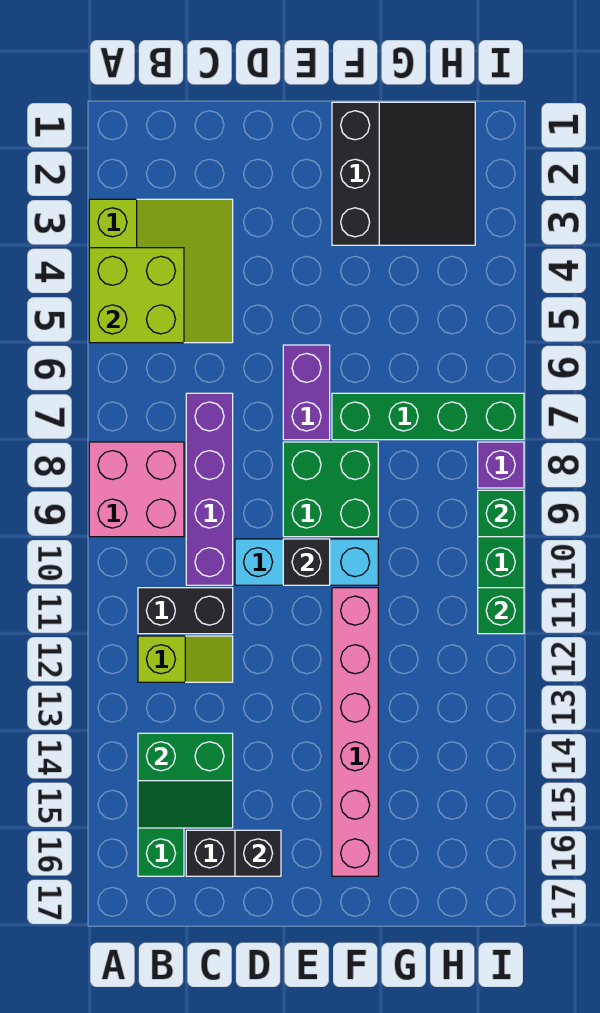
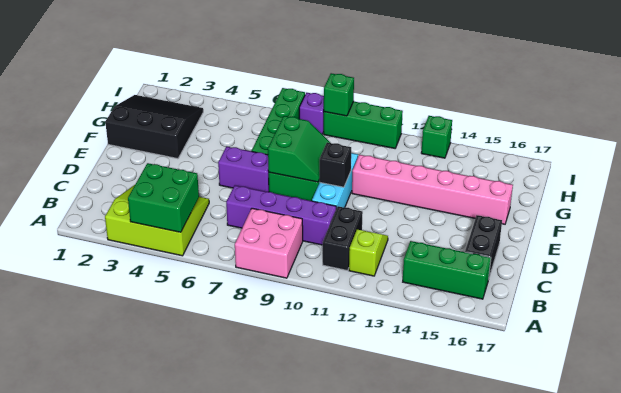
lime brick A4:B5 level 2 -> green brick A4:B5 level 2
green slope B14:C15 level 2 top 14 -> green slope E8:F9 level 2 top 8
black brick D16 level 2 -> none
green brick I11 level 2 -> green brick I13 level 1

